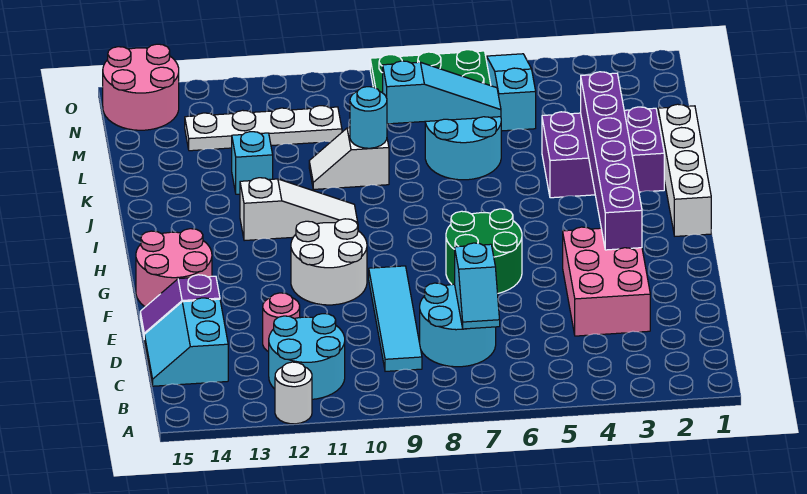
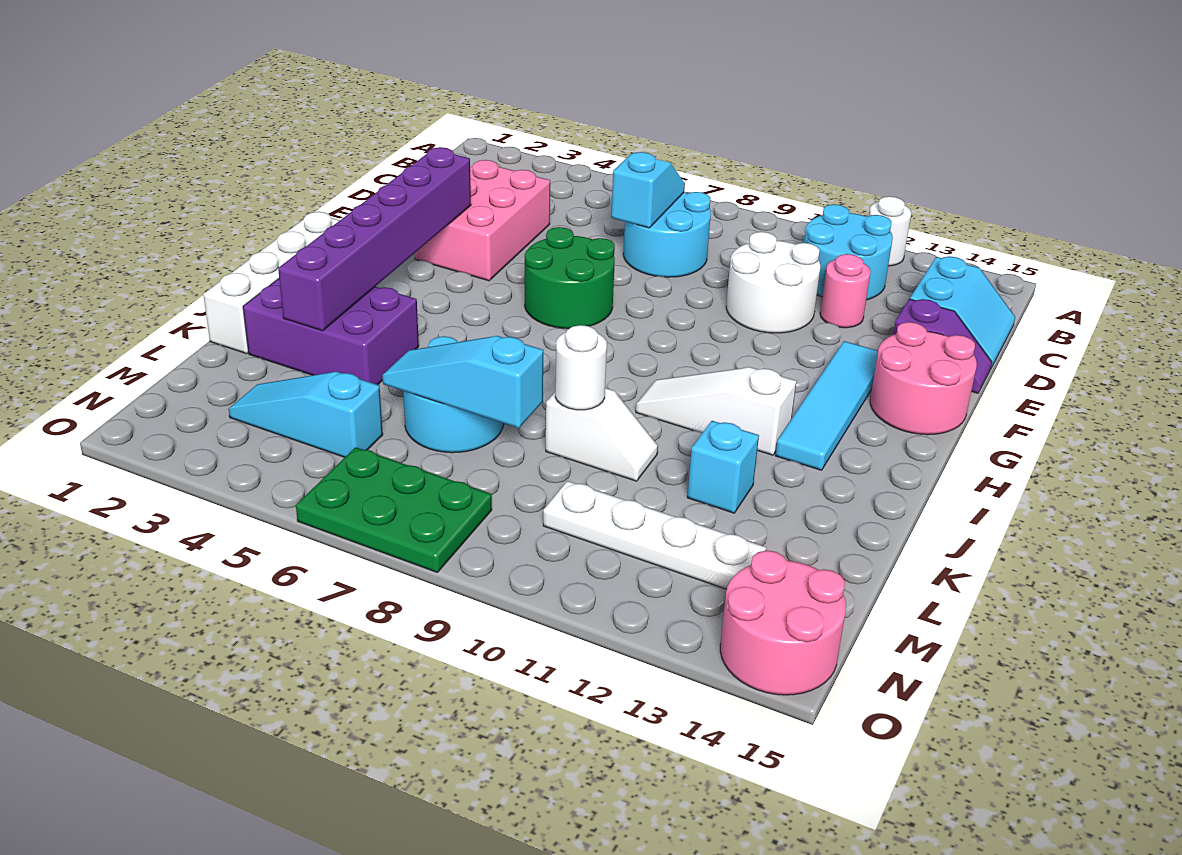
cyan tile C9:F9 level 1 -> cyan tile F13:I13 level 1
white round brick F10:G11 level 1 -> white round brick D10:E11 level 1
cyan round brick K9 level 2 -> white round brick K9 level 2
cyan slope M5:O5 level 1 top M -> cyan slope M3:M5 level 1 top 5

